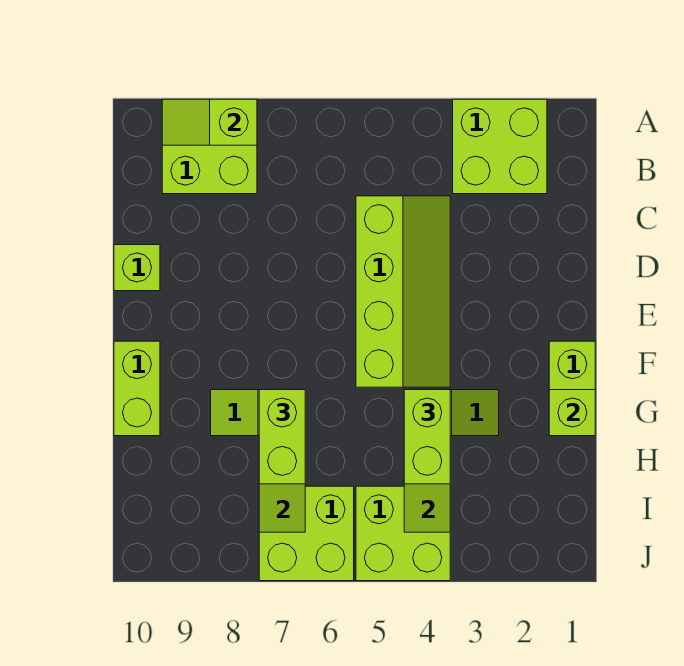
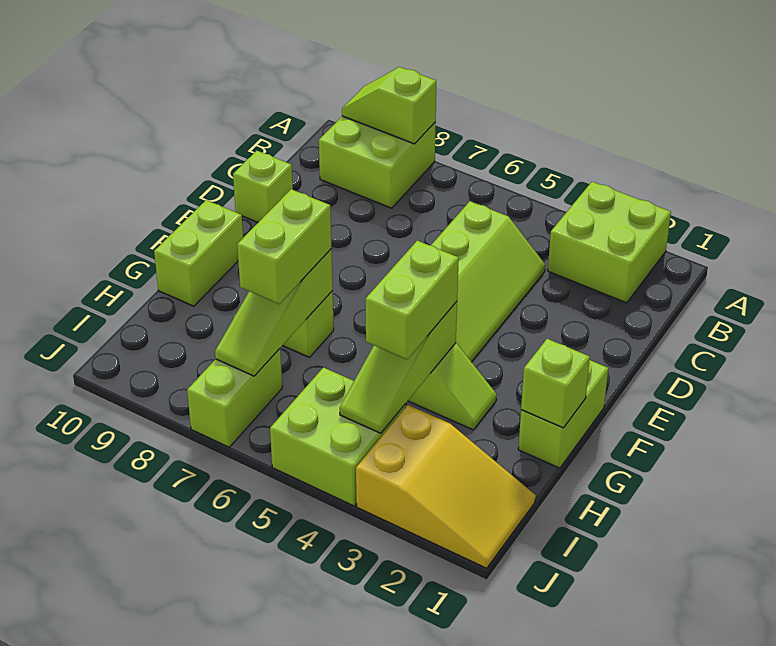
none -> yellow slope I1:J3 level 1 top 3
lime brick I6:J7 level 1 -> lime brick I7:J7 level 1

